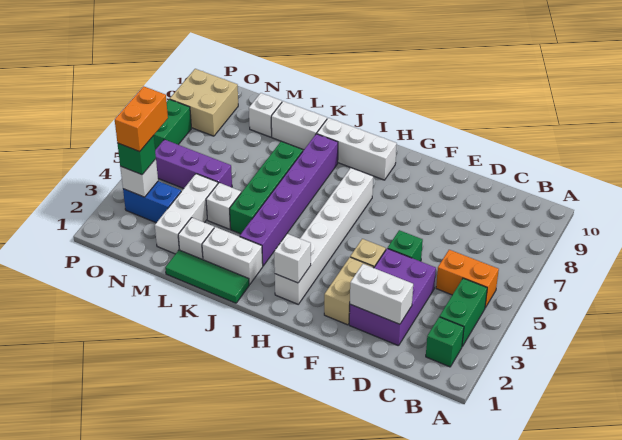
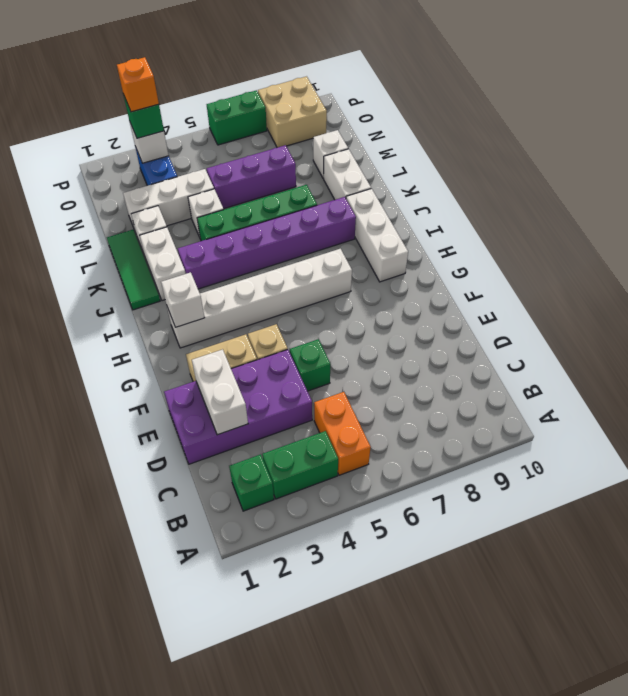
purple brick D2:E4 level 1 -> purple brick D1:E4 level 1
purple brick M5:O5 level 1 -> purple brick M5:M7 level 1
orange brick O3:O4 level 4 -> orange brick O3 level 4

